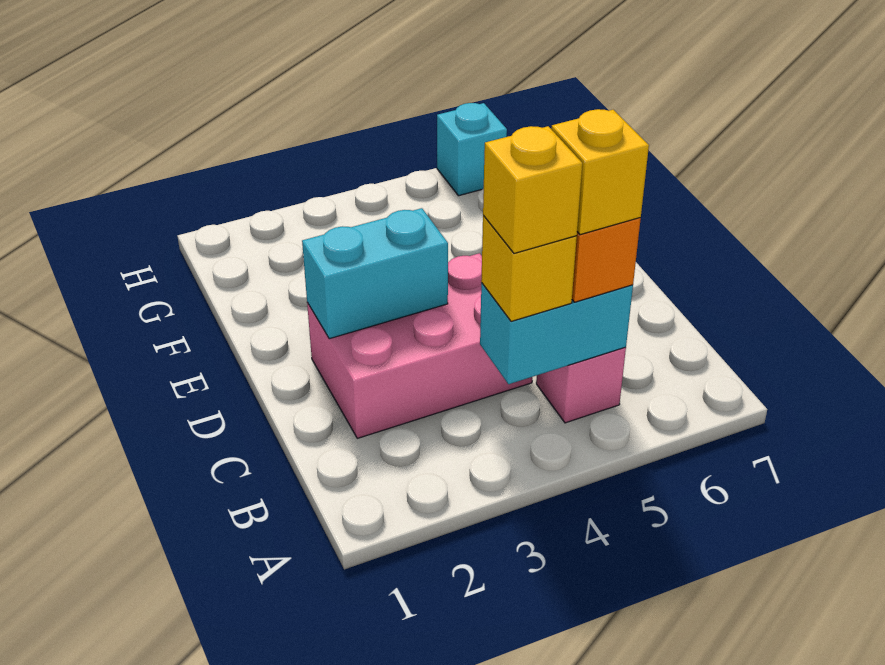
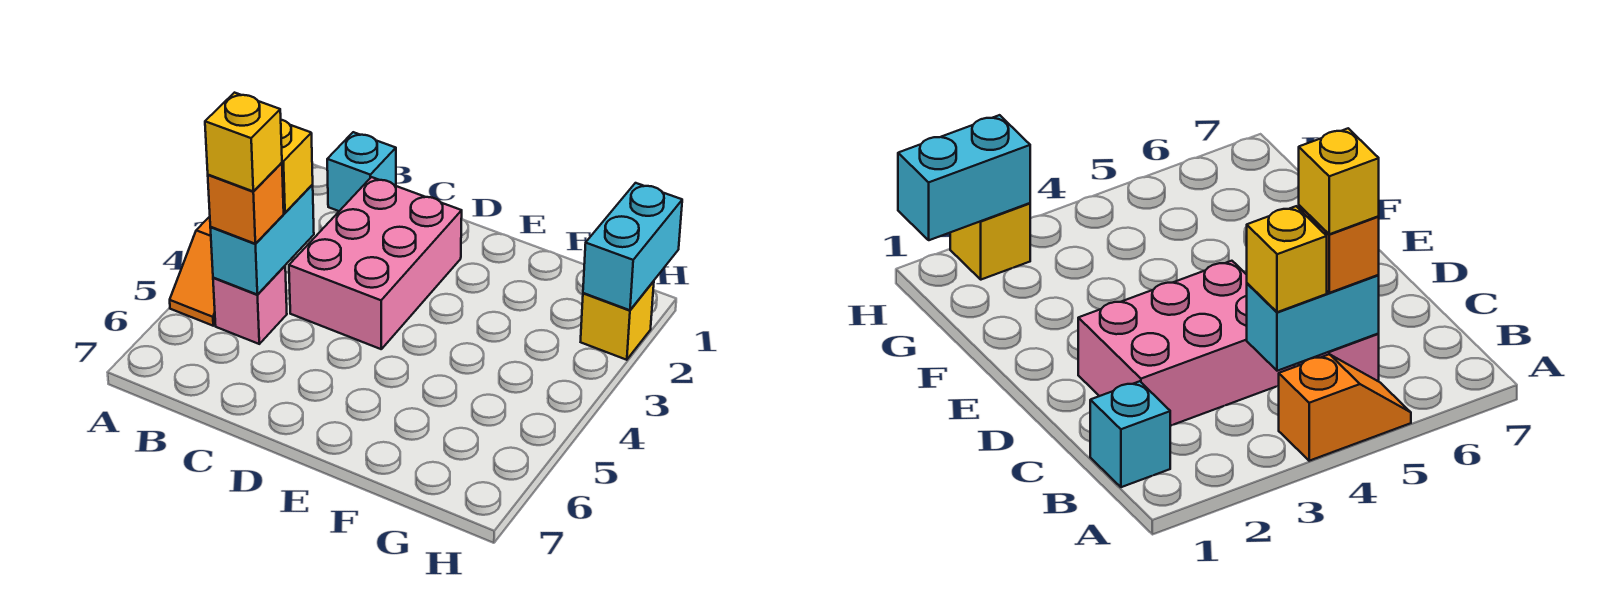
none -> orange slope A4:A5 level 1 top 4
yellow brick B4 level 4 -> yellow brick H2 level 1
cyan brick D2:D3 level 2 -> cyan brick H1:H2 level 2
cyan brick H6 level 1 -> cyan brick B1 level 1

